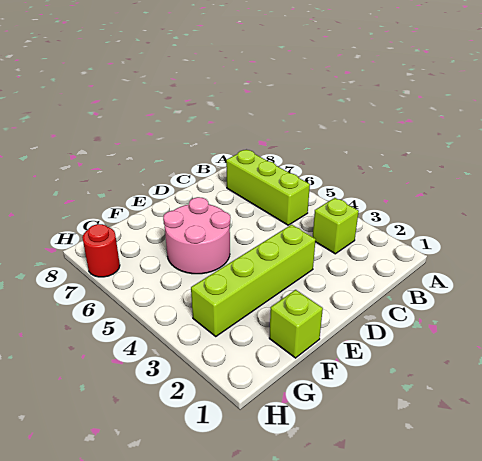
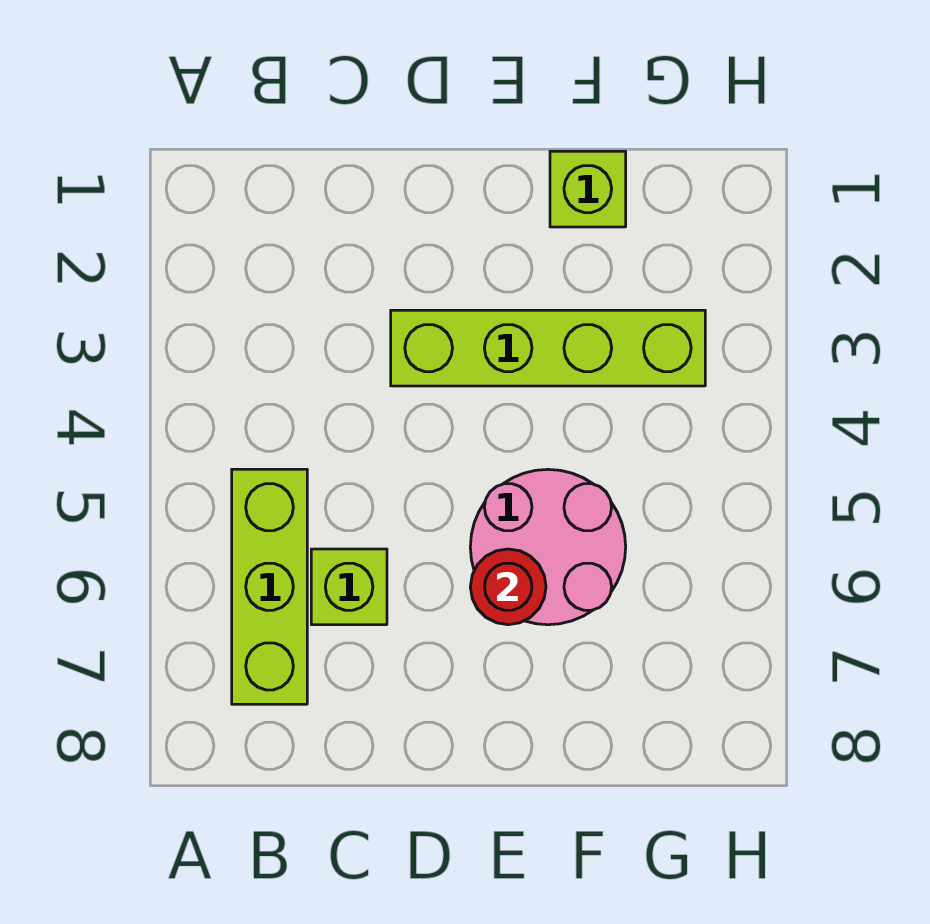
lime brick B3 level 1 -> lime brick C6 level 1
red round brick H7 level 1 -> red round brick E6 level 2

